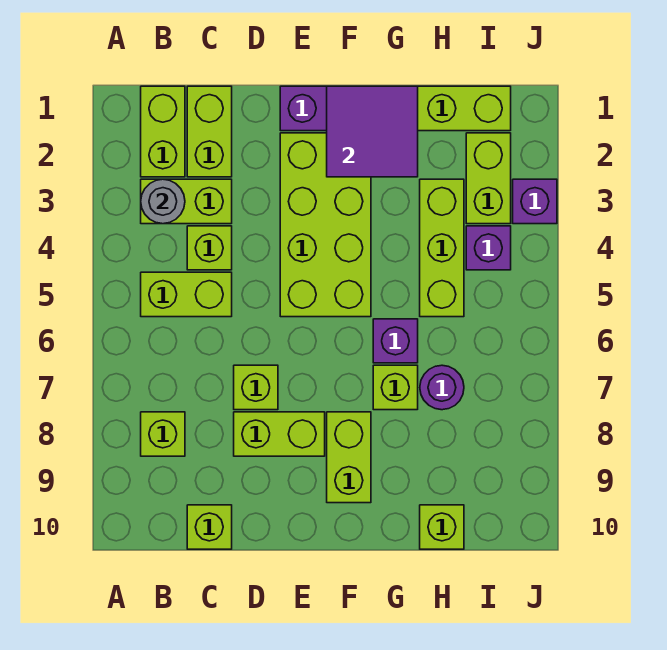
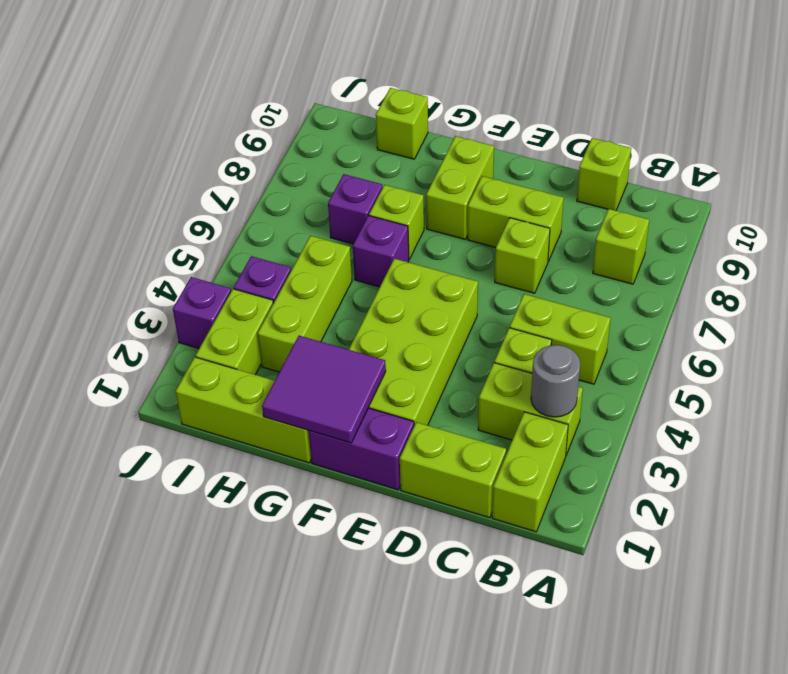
lime brick C1:C2 level 1 -> lime brick C1:D1 level 1
purple round brick H7 level 1 -> purple brick H7 level 1

